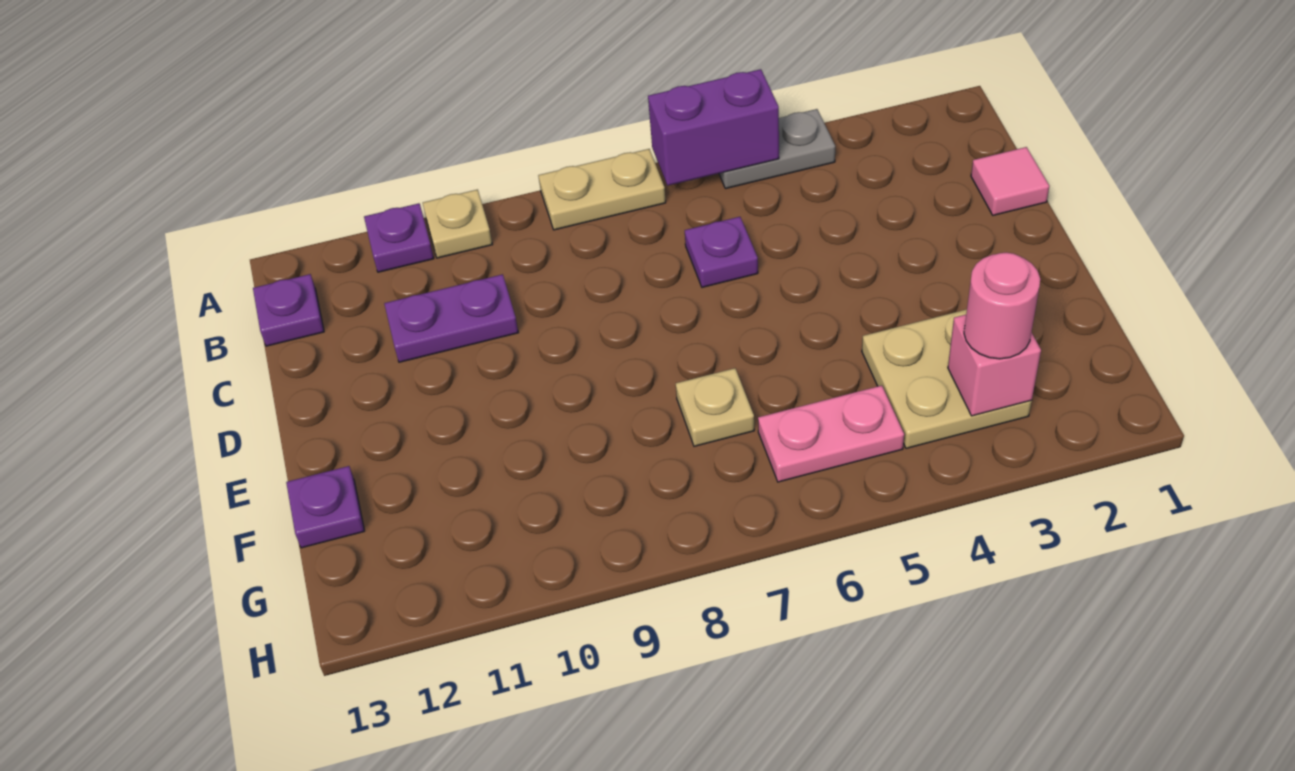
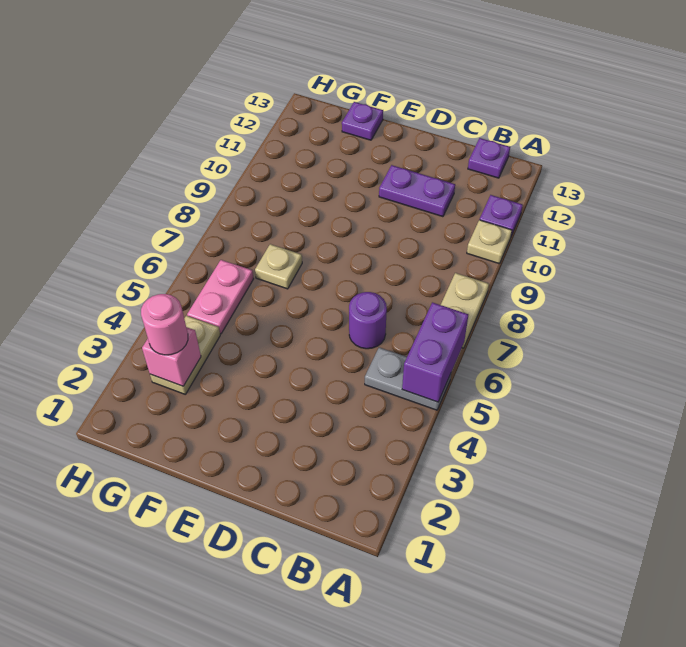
grey plate A4:A5 level 1 -> grey plate A5:B5 level 1
pink tile C1 level 1 -> none
purple plate C6 level 1 -> purple round brick C6 level 1
purple plate C10:C11 level 1 -> purple plate C11:D11 level 1
tan plate F3:G4 level 1 -> tan plate G3:G4 level 1

